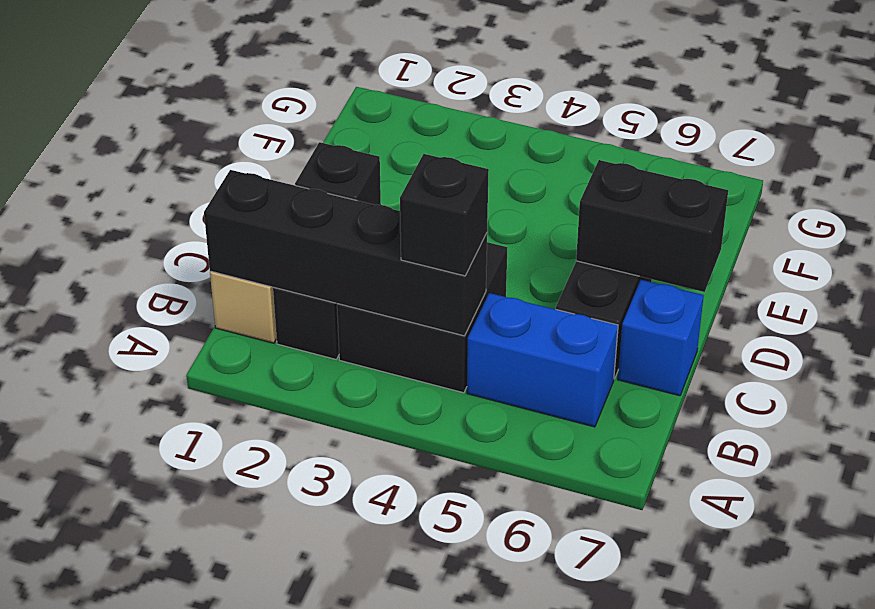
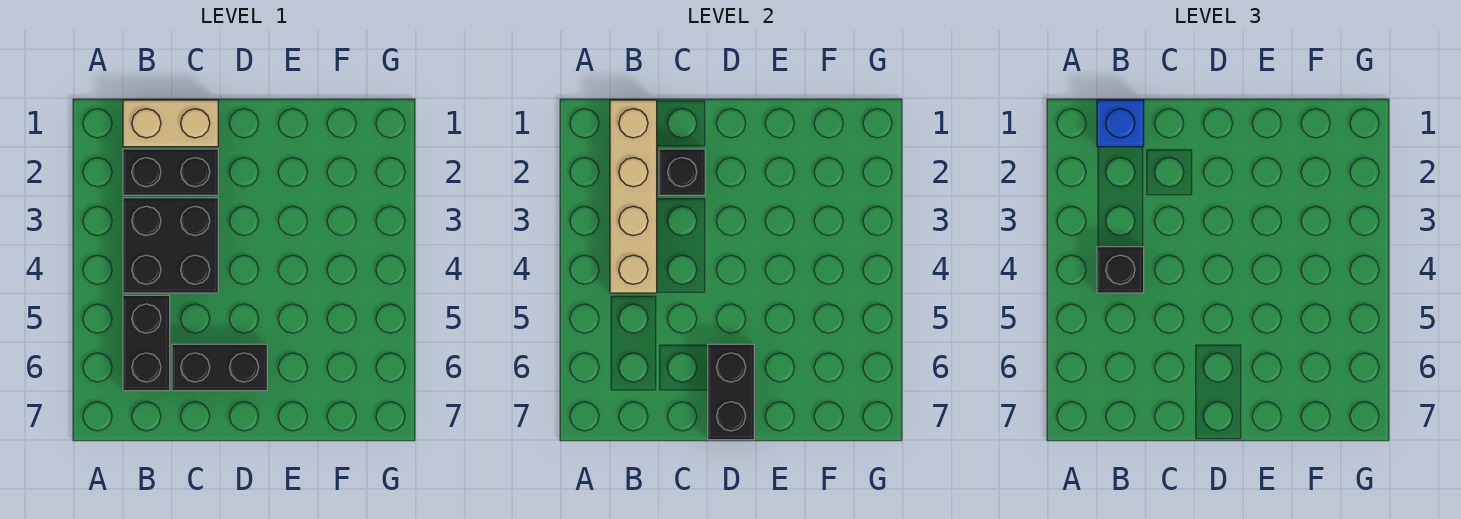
black brick B1:B4 level 2 -> tan brick B1:B4 level 2
blue brick B5:B6 level 1 -> black brick B5:B6 level 1
blue brick C7 level 1 -> blue brick B1 level 3

